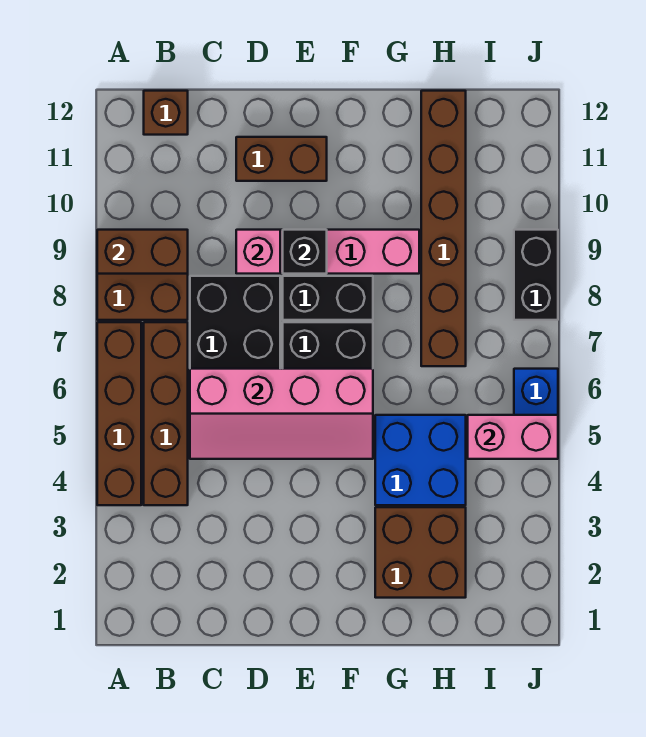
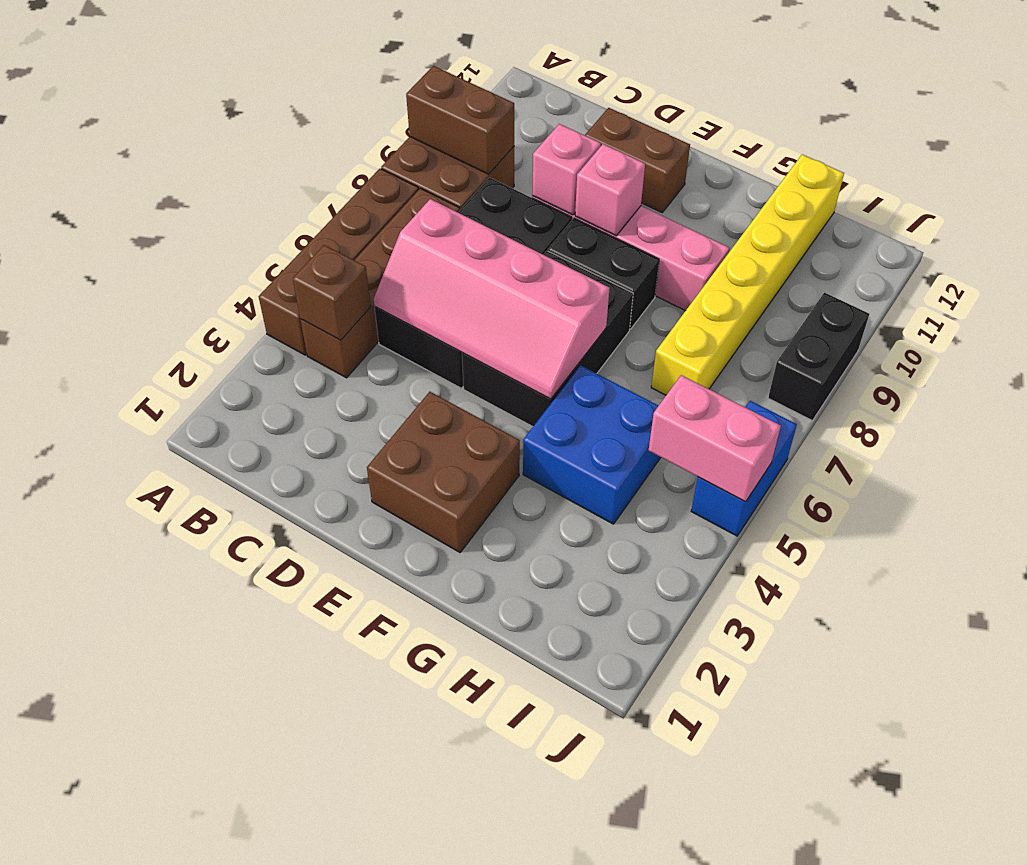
brown brick B12 level 1 -> brown brick B4 level 2
black brick E9 level 2 -> pink brick E9 level 2
brown brick G2:H3 level 1 -> brown brick E2:F3 level 1
brown brick H7:H12 level 1 -> yellow brick H7:H12 level 1

